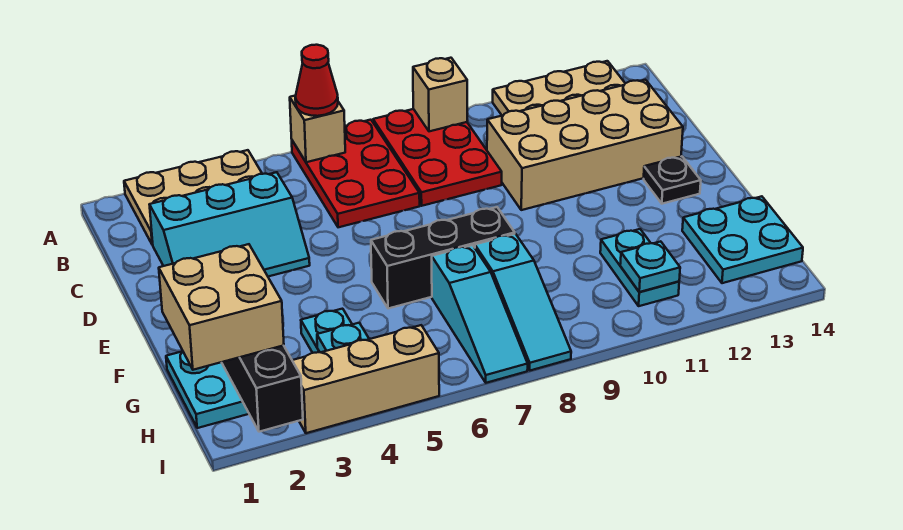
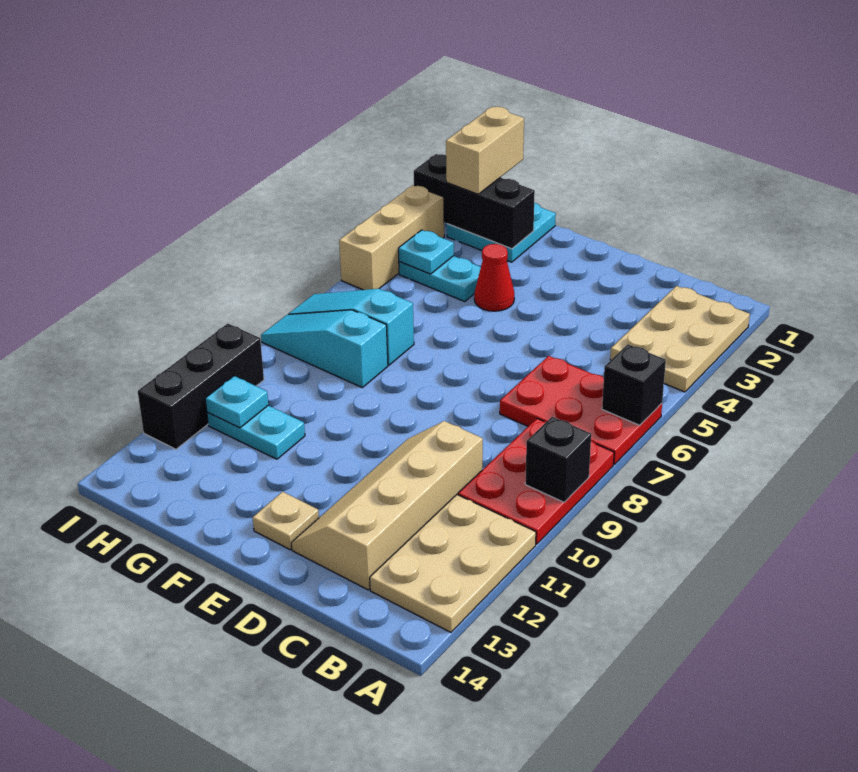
tan brick A6 level 2 -> black brick A6 level 2
red cone A6 level 3 -> red cone F4 level 1
red plate A8:C9 level 1 -> red plate A8:B10 level 1
tan brick A9 level 2 -> black brick A9 level 2
cyan slope C2:D4 level 1 top C -> none
tan brick C10:D13 level 1 -> tan slope C10:D13 level 1 top C
black plate E13 level 1 -> tan plate E13 level 1
black brick F6:F8 level 1 -> black brick I10:I12 level 1
tan brick G1:H2 level 3 -> tan brick H1:H2 level 3
cyan plate G13:H14 level 1 -> none

